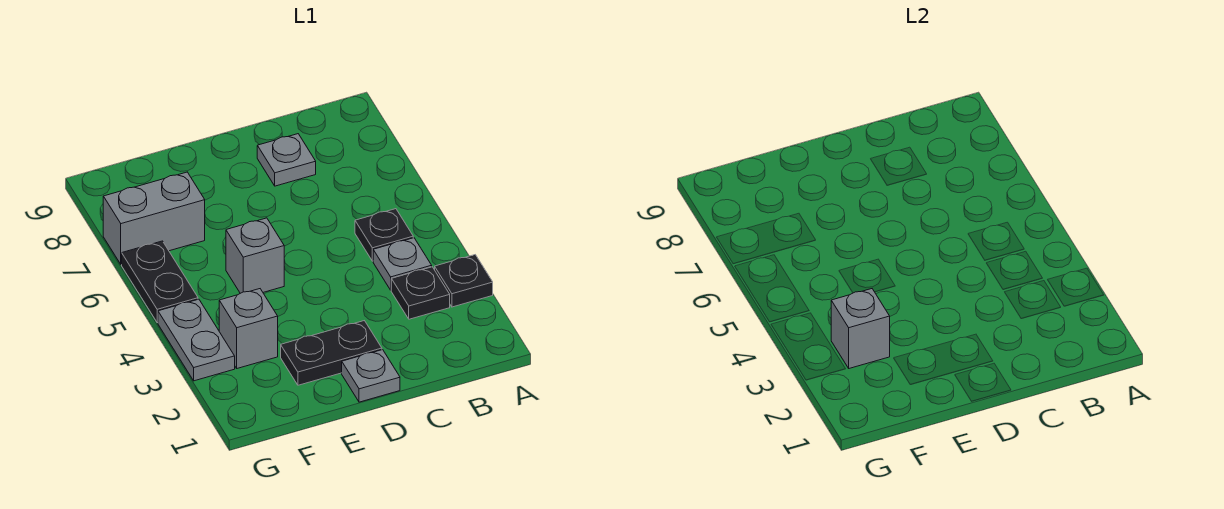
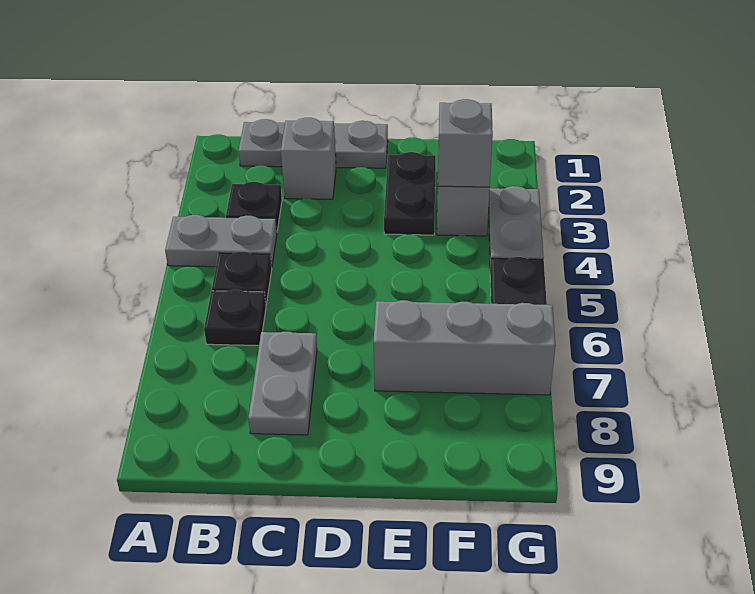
black plate A3 level 1 -> black plate B6 level 1
grey plate B4 level 1 -> grey plate A4:B4 level 1
grey plate C8 level 1 -> grey plate C7:C8 level 1
grey plate D1 level 1 -> grey plate B1:D1 level 1
black plate D2:E2 level 1 -> black plate E2:E3 level 1
grey brick E5 level 1 -> grey brick C2 level 1
grey brick F7:G7 level 1 -> grey brick E7:G7 level 1

